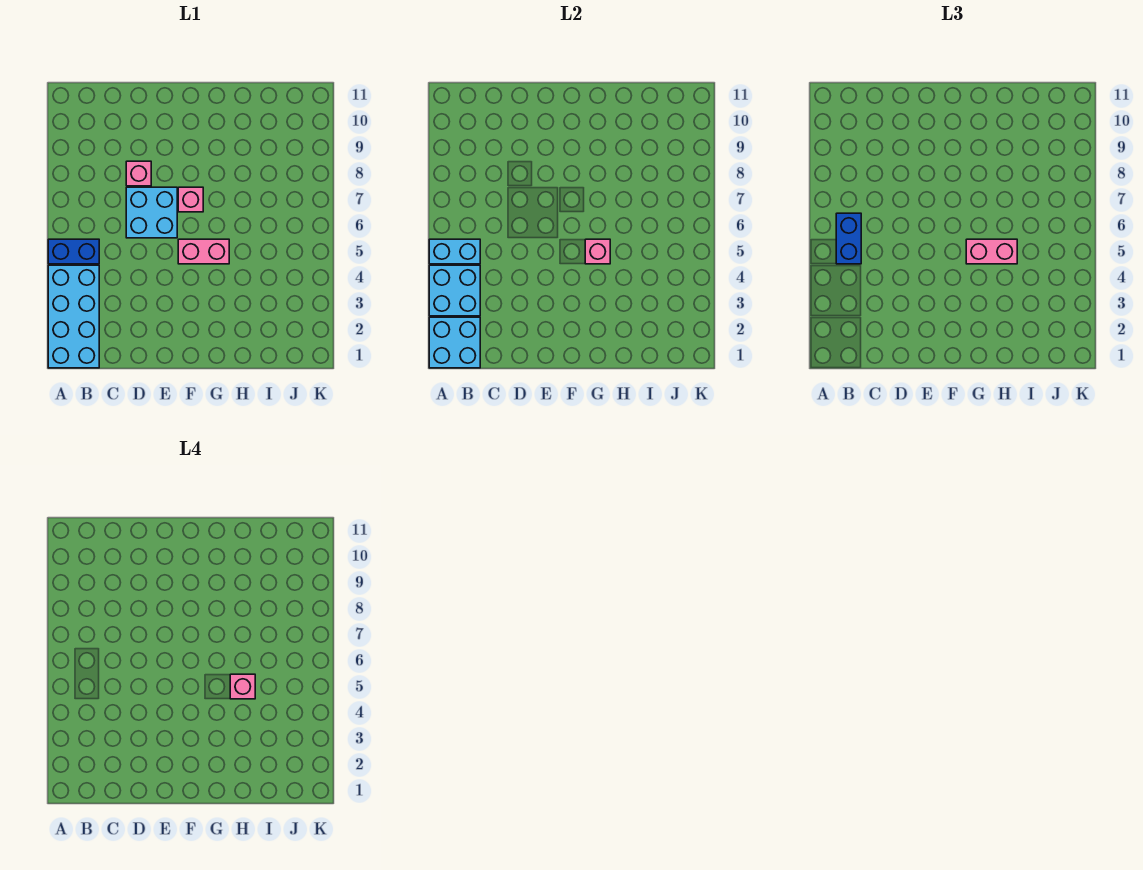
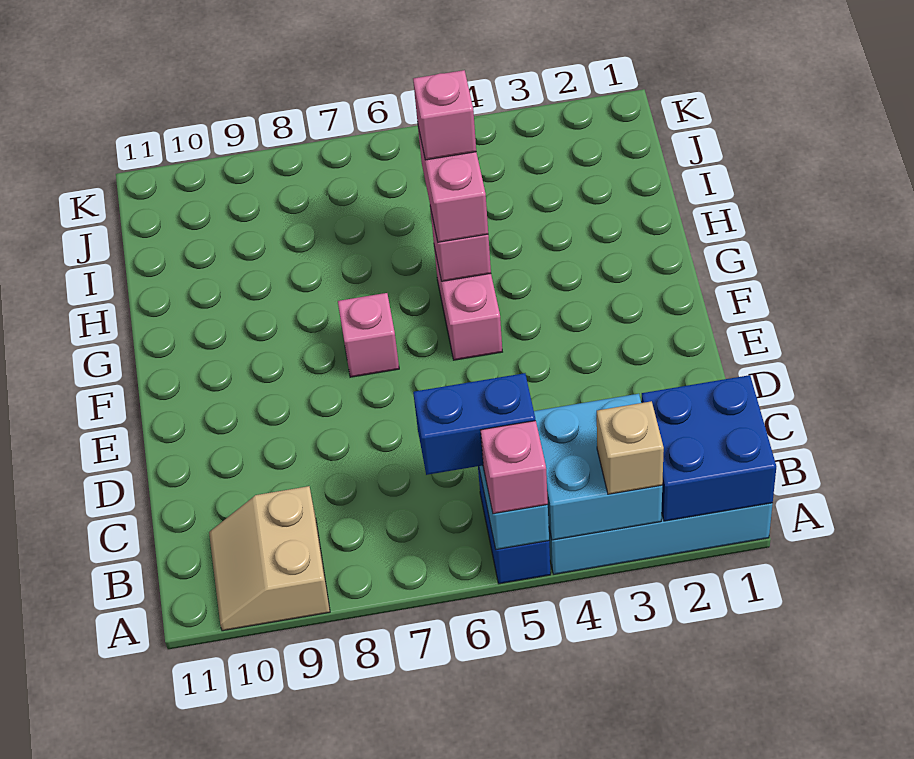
cyan brick A1:B2 level 2 -> blue brick A1:B2 level 2
none -> tan brick A3 level 3
none -> tan slope A9:B10 level 1 top 9
cyan brick D6:E7 level 1 -> none
pink brick D8 level 1 -> pink brick A5 level 3

